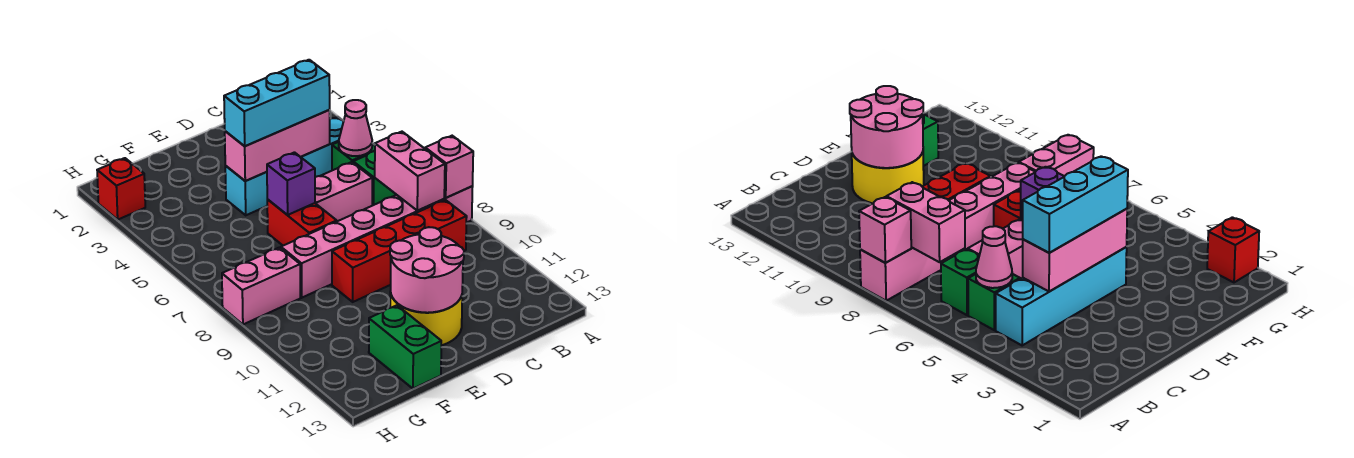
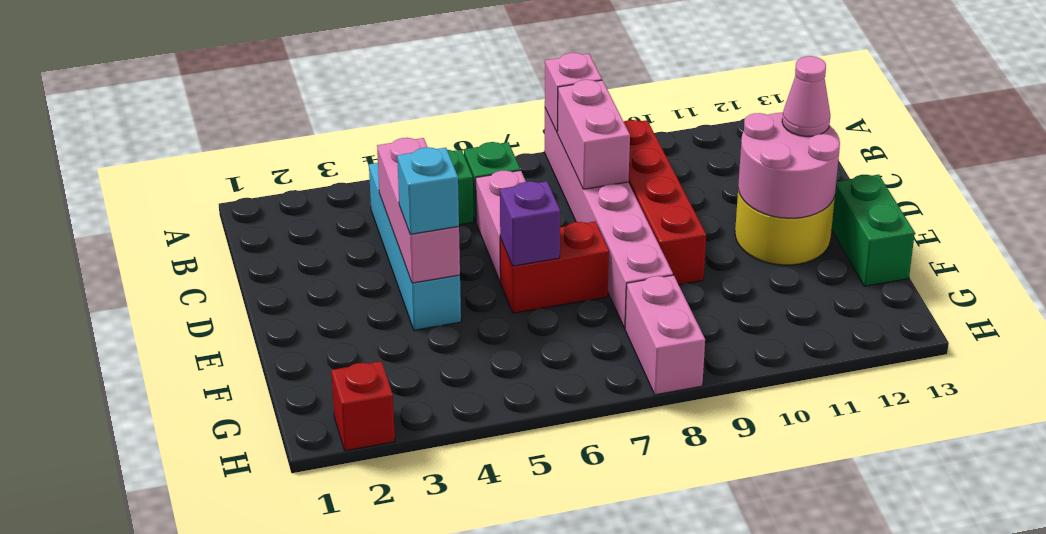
pink cone B5 level 2 -> pink cone D12 level 3
pink brick B7:B8 level 2 -> pink brick B8:C8 level 2
cyan brick C4:E4 level 3 -> cyan brick E4 level 3
green brick F12:F13 level 1 -> green brick E13:F13 level 1

